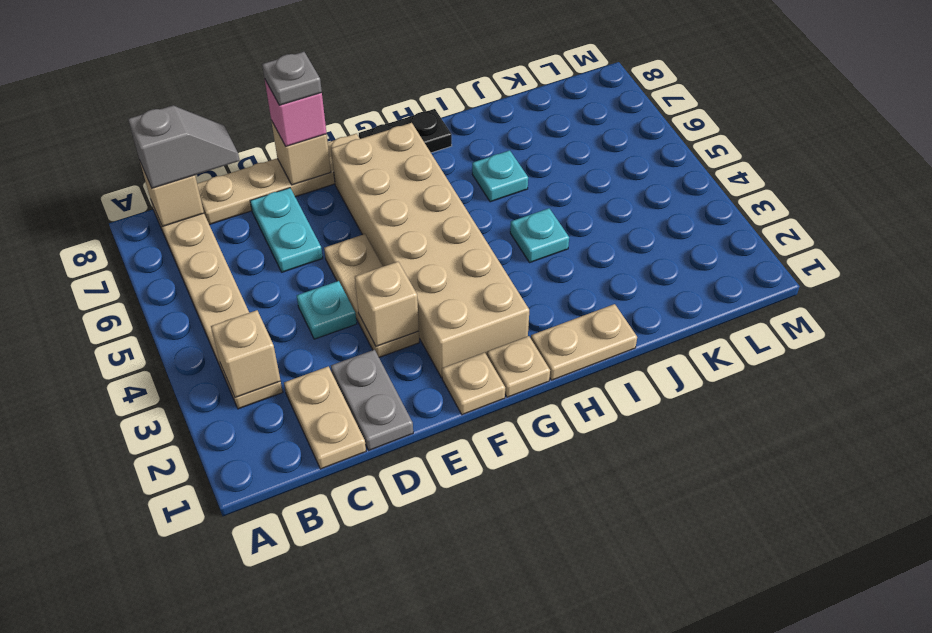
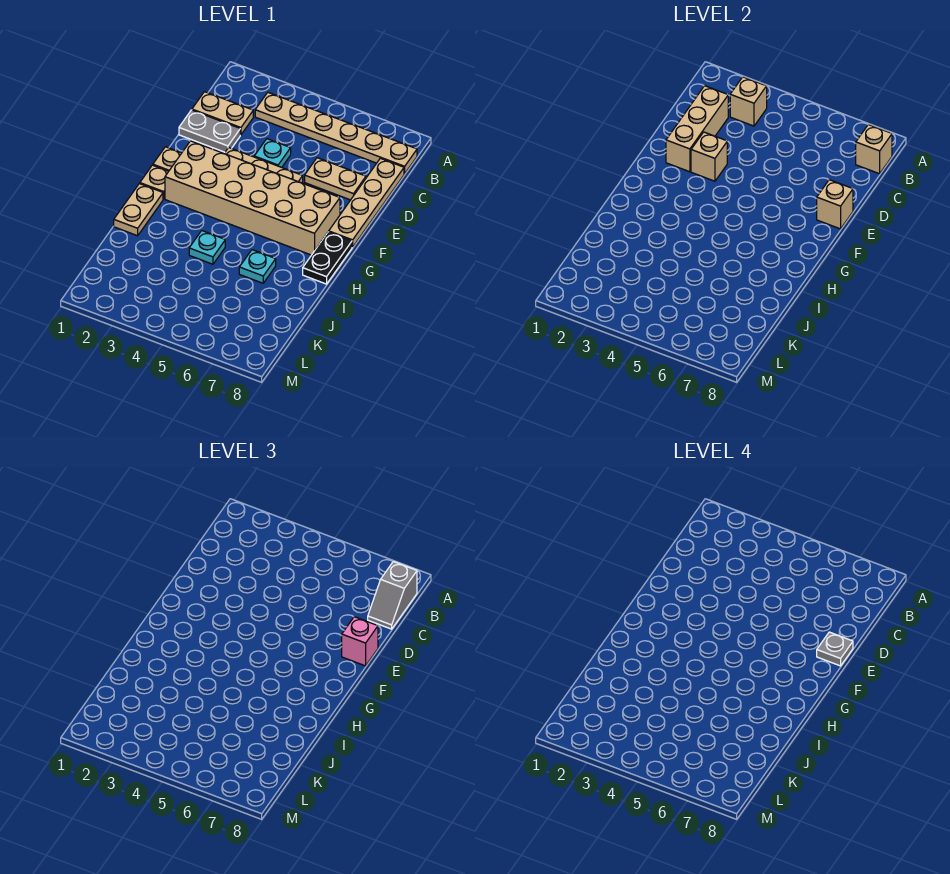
none -> tan brick C2:E2 level 2
cyan plate D6:D7 level 1 -> tan plate D6:D7 level 1

